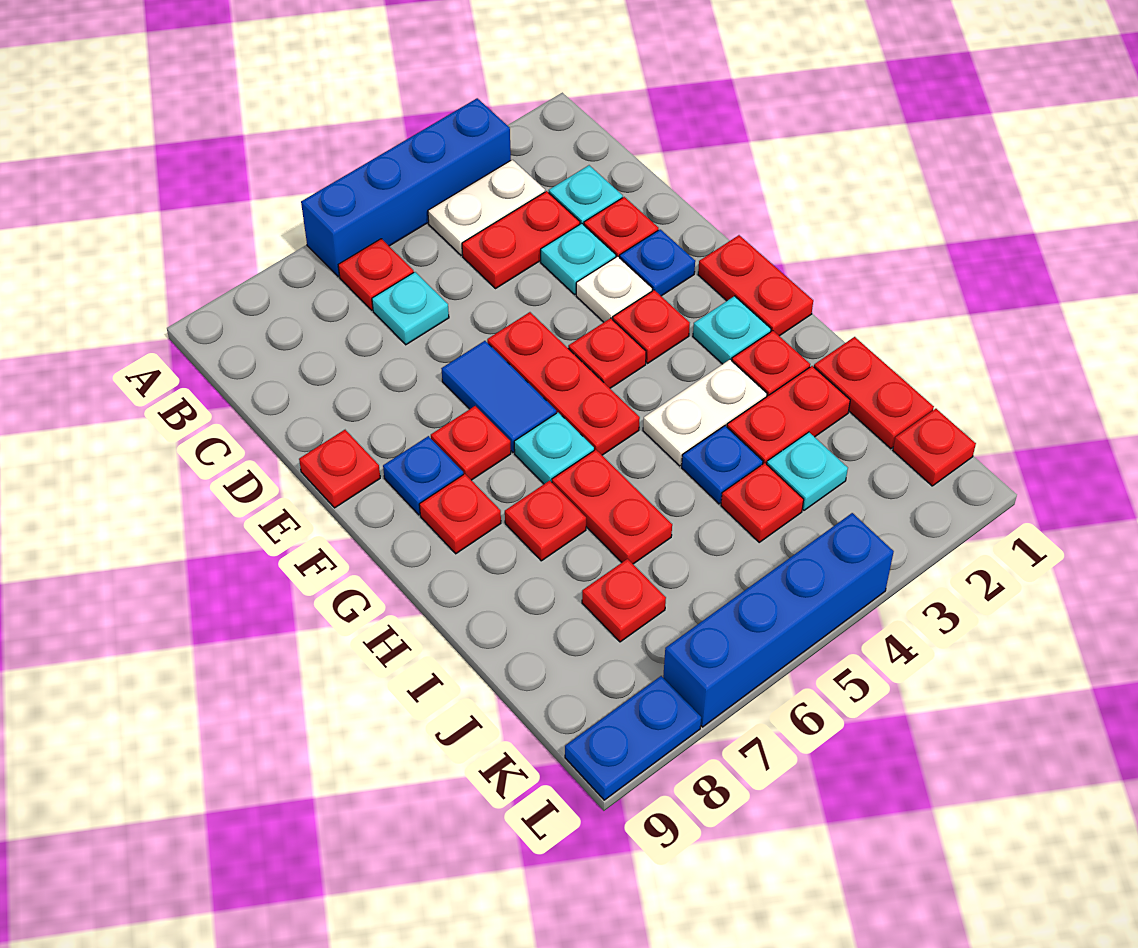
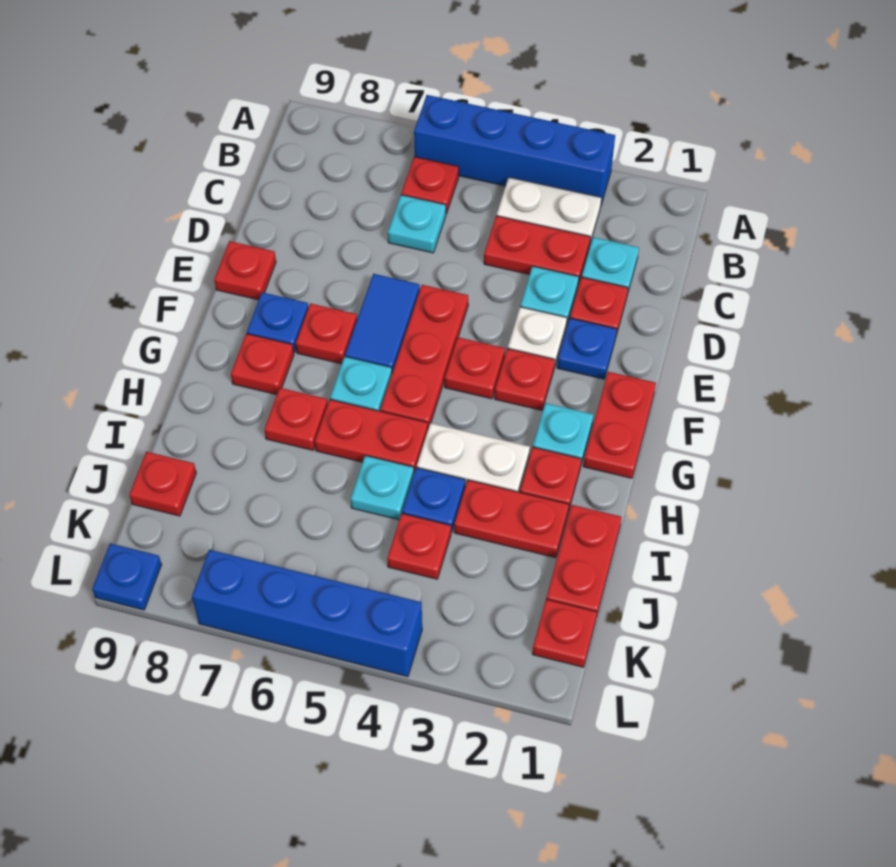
red plate H6:I6 level 1 -> red plate H5:H6 level 1
cyan plate J3 level 1 -> cyan plate I5 level 1
red plate J7 level 1 -> red plate J9 level 1
blue plate L8:L9 level 1 -> blue plate L9 level 1

